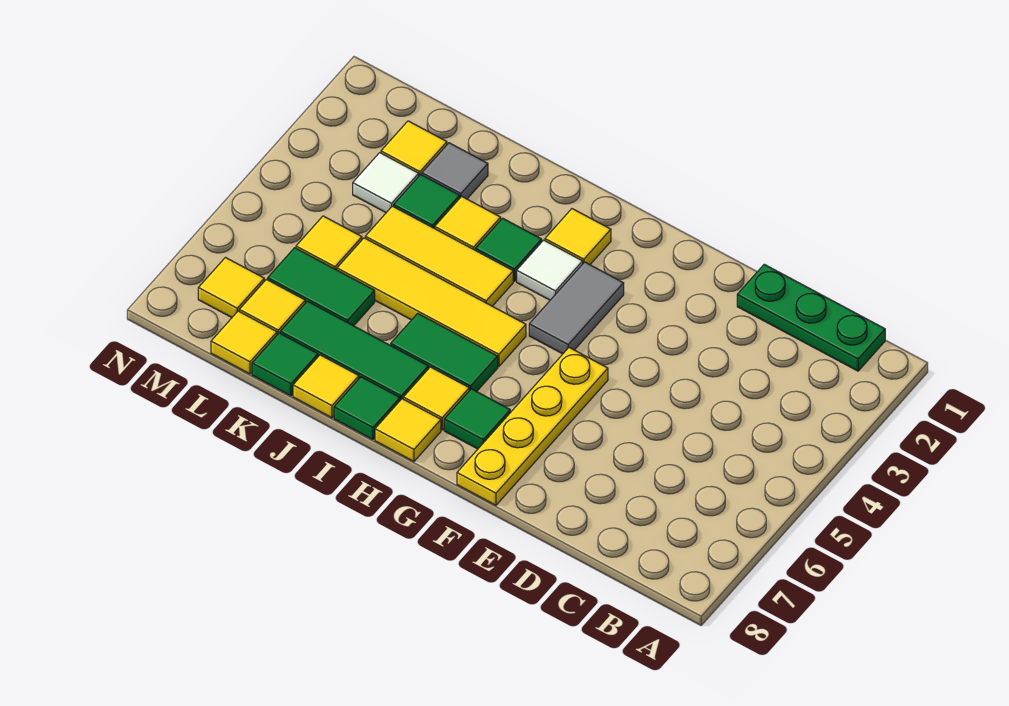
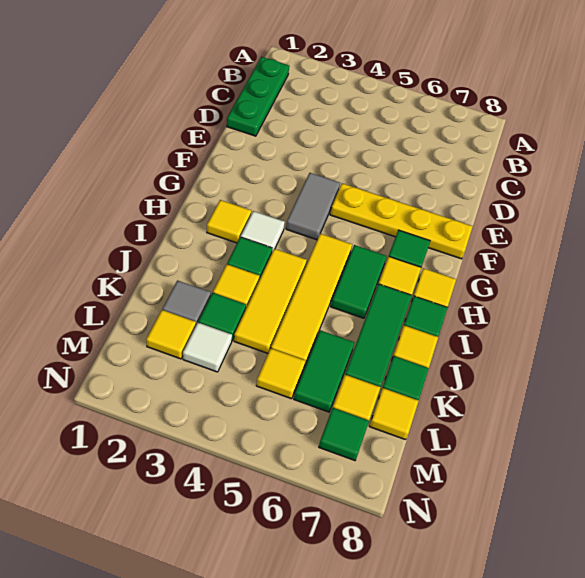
grey tile G3:G4 level 1 -> grey tile F4:G4 level 1
yellow tile M7 level 1 -> green tile M7 level 1

